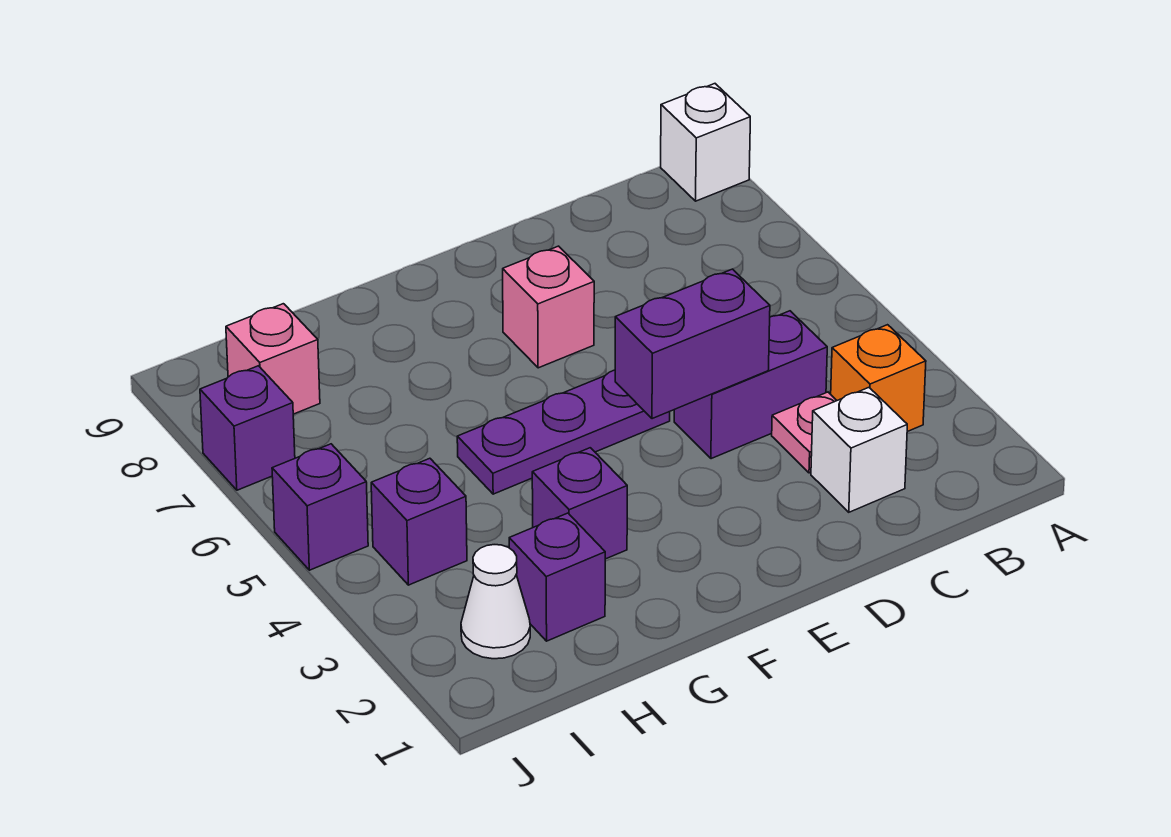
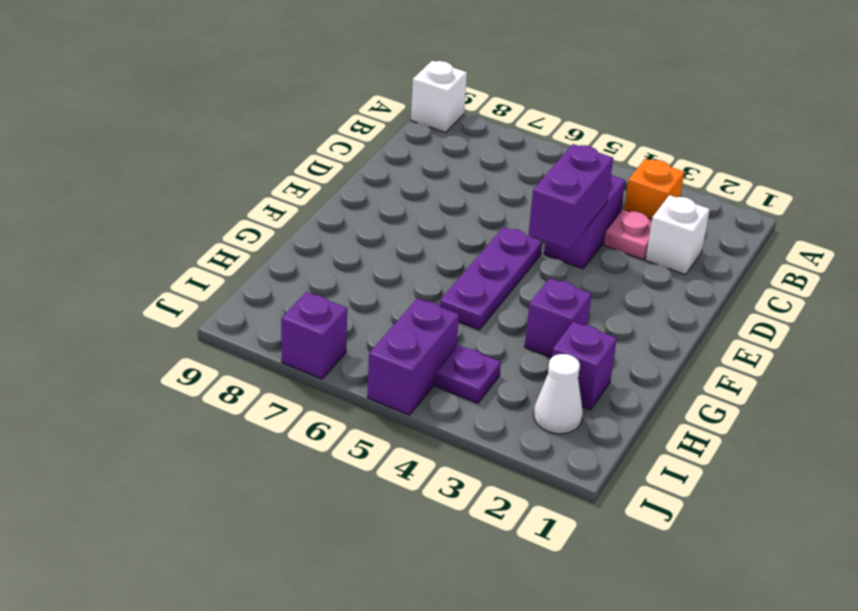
pink brick E7 level 1 -> none
purple brick I4 level 1 -> purple plate I4 level 1
pink brick I8 level 1 -> none
purple brick J5 level 1 -> purple brick I5:J5 level 1

